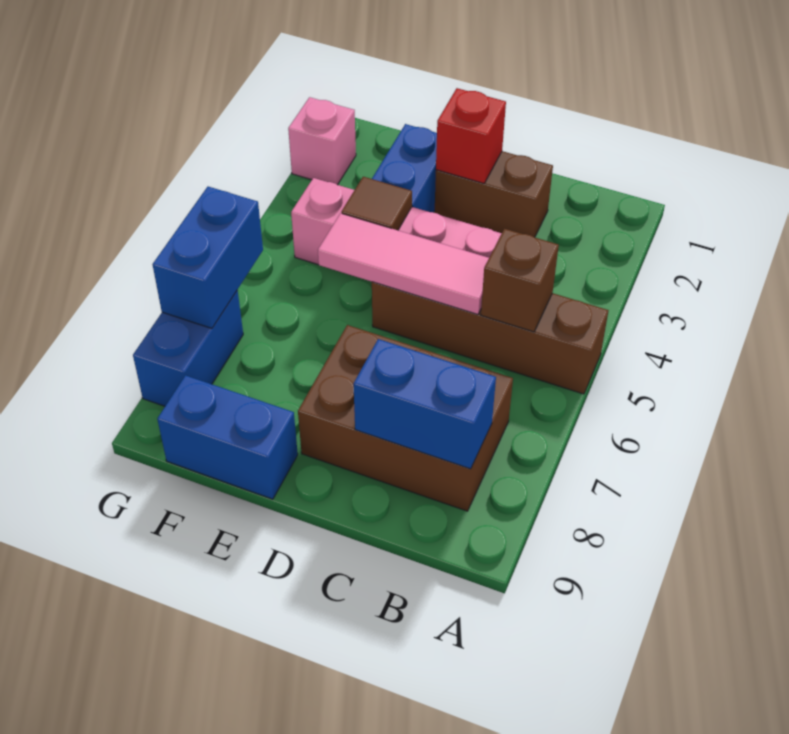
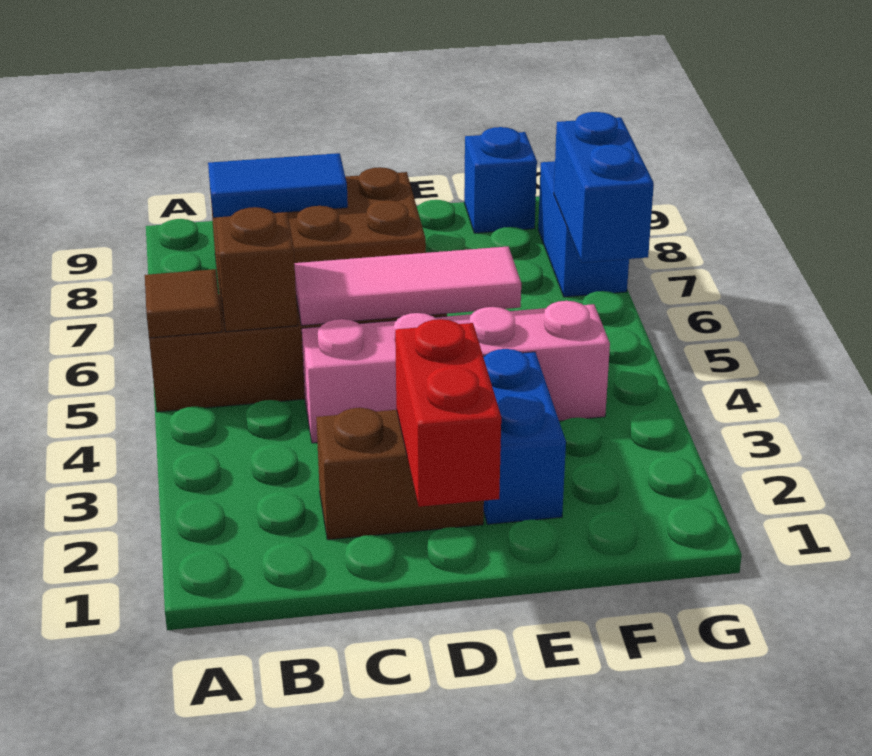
blue brick B8:C8 level 2 -> blue tile B8:C8 level 2
red brick D2 level 2 -> red brick D1:D2 level 2
brown tile E4 level 2 -> brown tile A5 level 2
blue brick E9:F9 level 1 -> blue brick F9 level 1
pink brick G2 level 1 -> none

